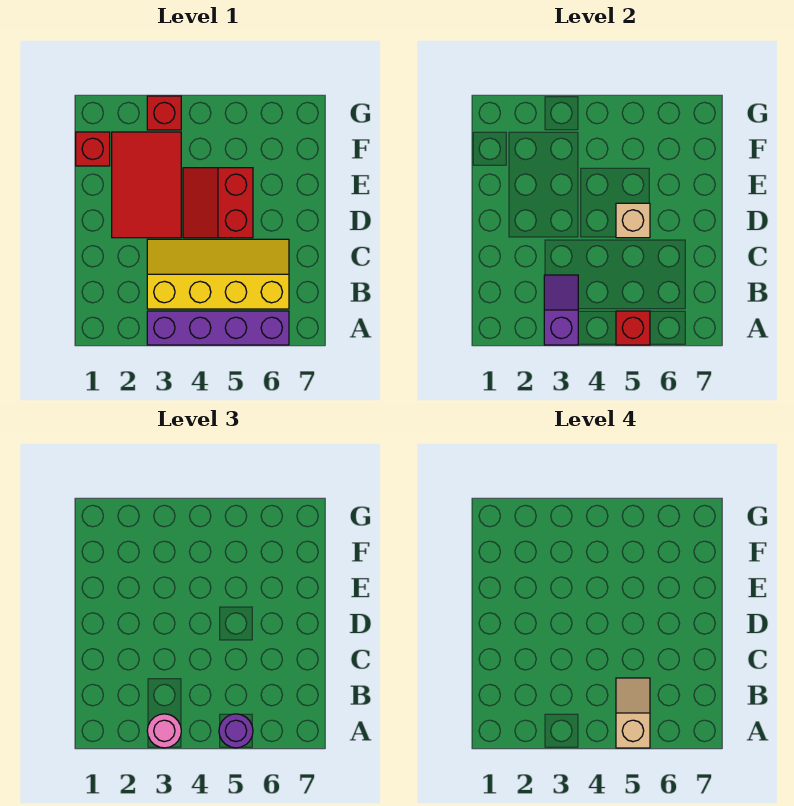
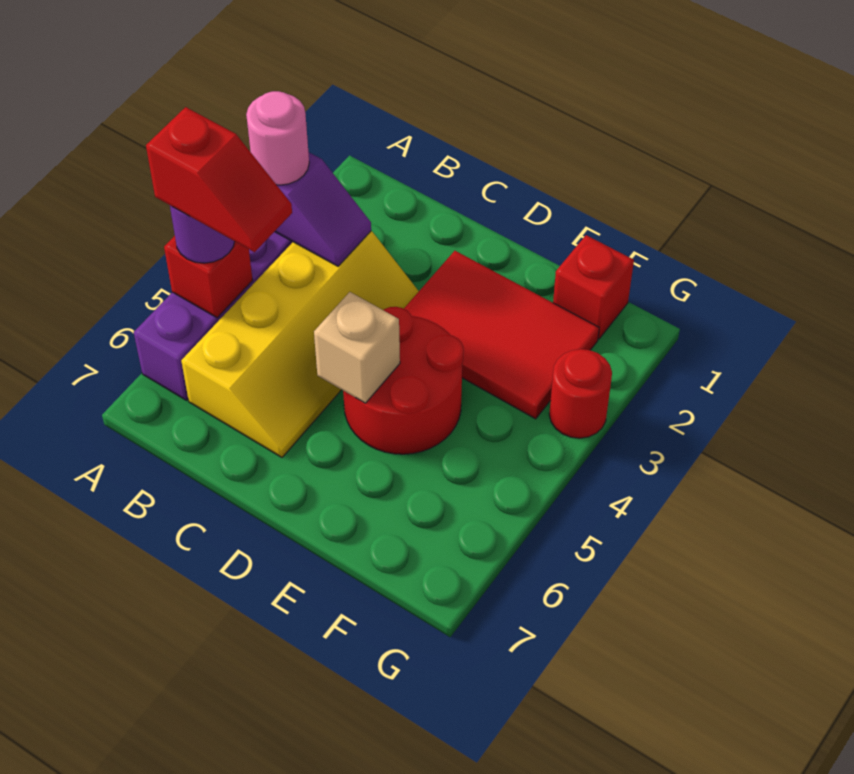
tan slope A5:B5 level 4 top A -> red slope A5:B5 level 4 top A
red slope D4:E5 level 1 top 5 -> red round brick D4:E5 level 1
red brick G3 level 1 -> red round brick G3 level 1

